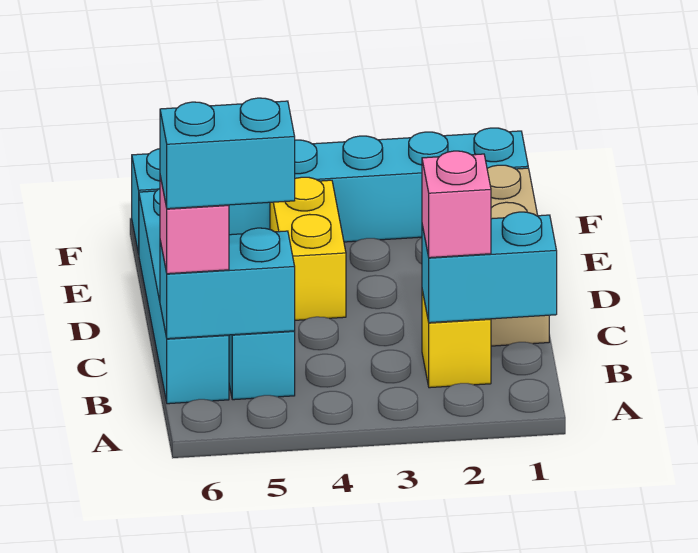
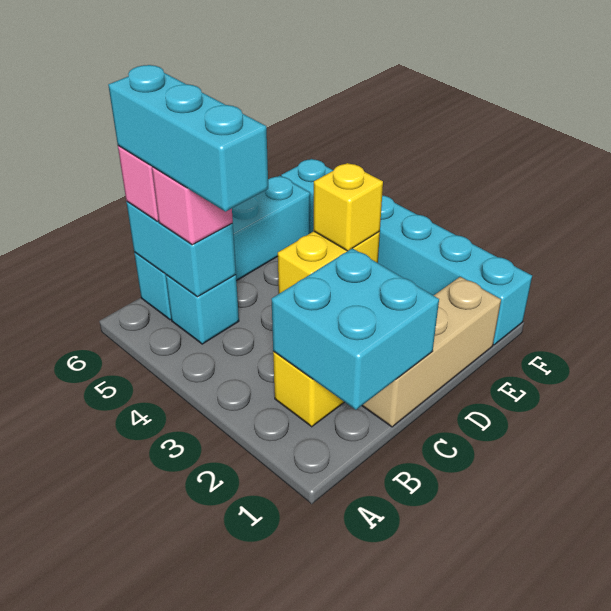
cyan brick B1:B2 level 2 -> cyan brick B1:C2 level 2
pink brick B2 level 3 -> pink brick B5 level 3
cyan brick B5:B6 level 4 -> cyan brick B4:B6 level 4
none -> yellow brick E4 level 2

